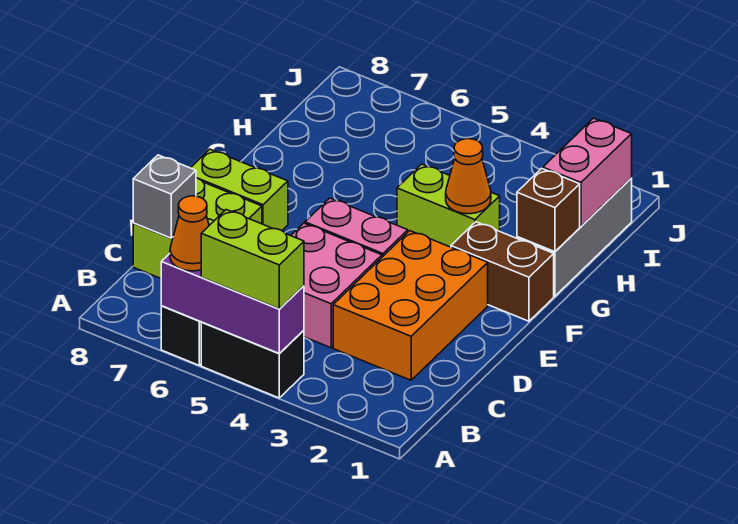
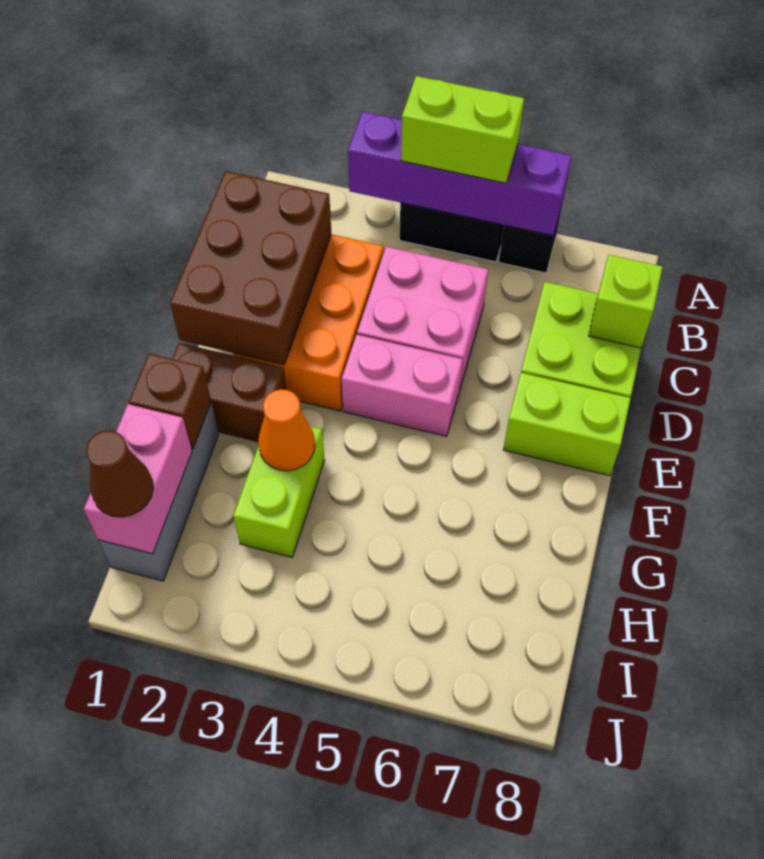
purple brick A4:A6 level 2 -> purple brick A3:A6 level 2
orange cone A6 level 3 -> none
none -> brown brick C1:E2 level 2
grey brick C8 level 2 -> lime brick C8 level 2
lime brick G3:G4 level 1 -> lime brick G3:H3 level 1
none -> brown cone I1 level 3

